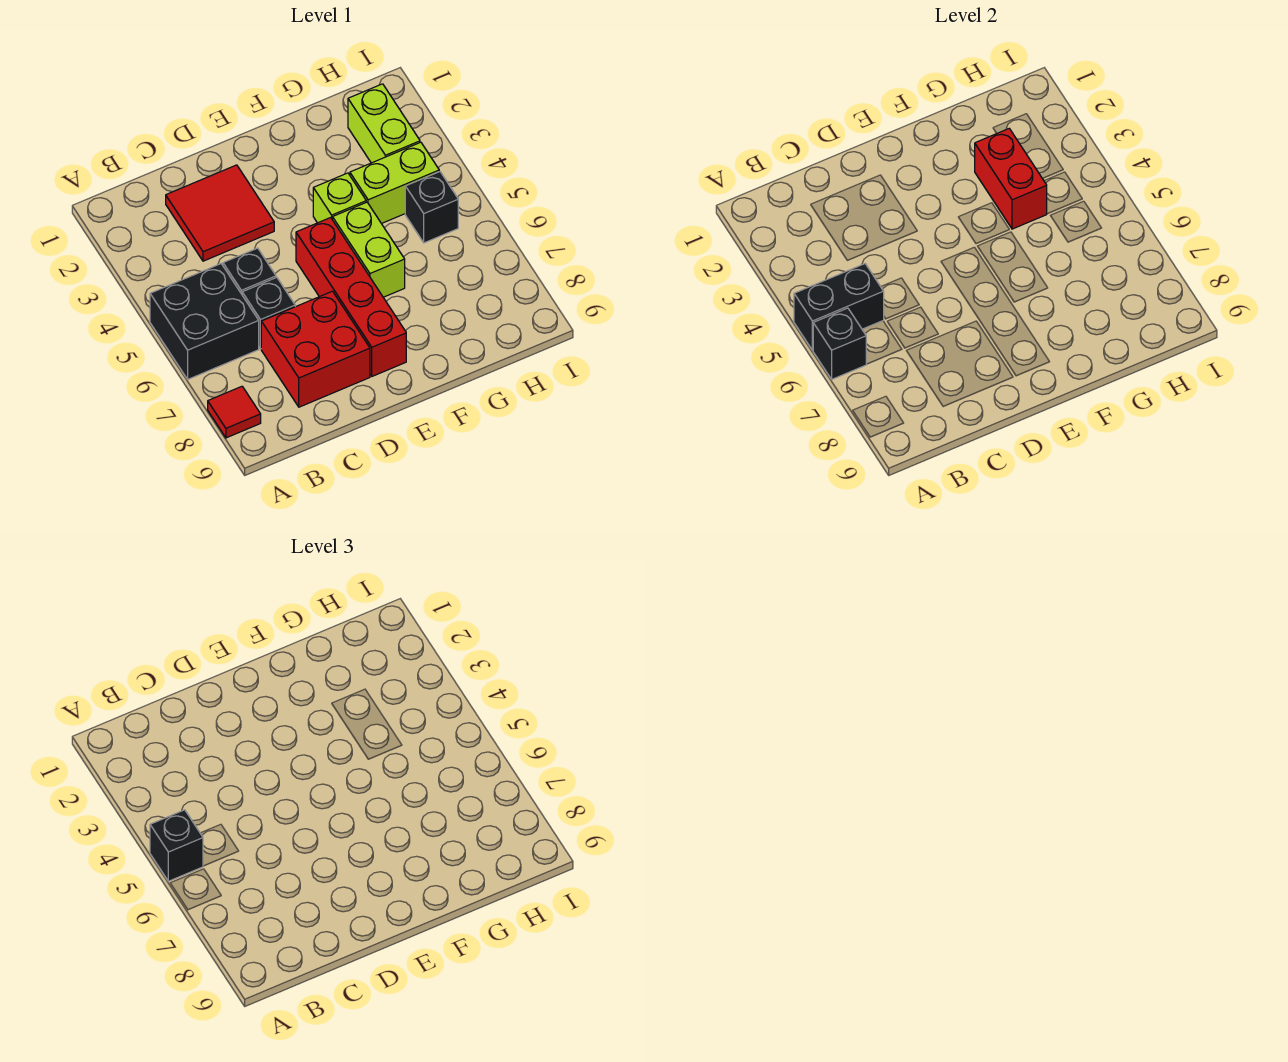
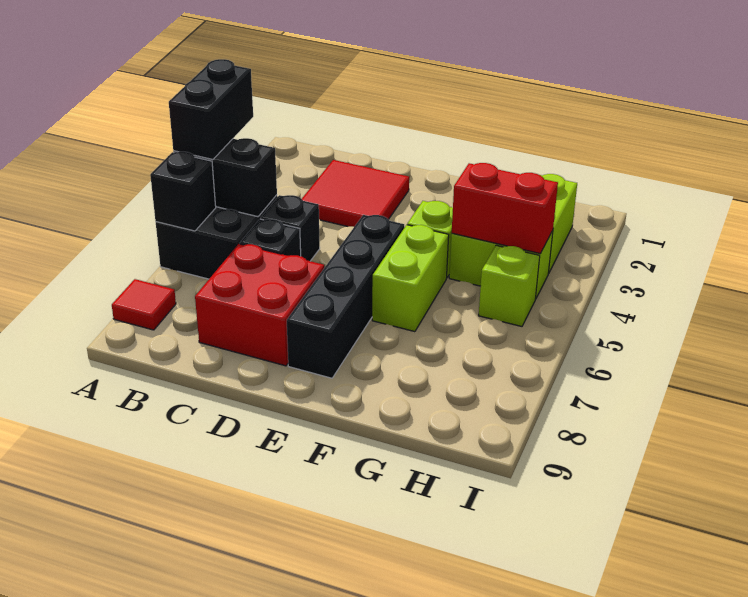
black brick A5 level 3 -> black brick A4:A5 level 3
red brick E5:E8 level 1 -> black brick E5:E8 level 1
red brick G3:G4 level 2 -> red brick G4:H4 level 2
black brick H5 level 1 -> lime brick H5 level 1

